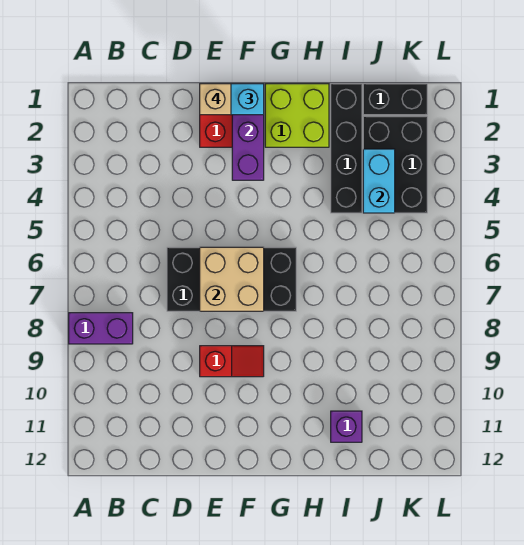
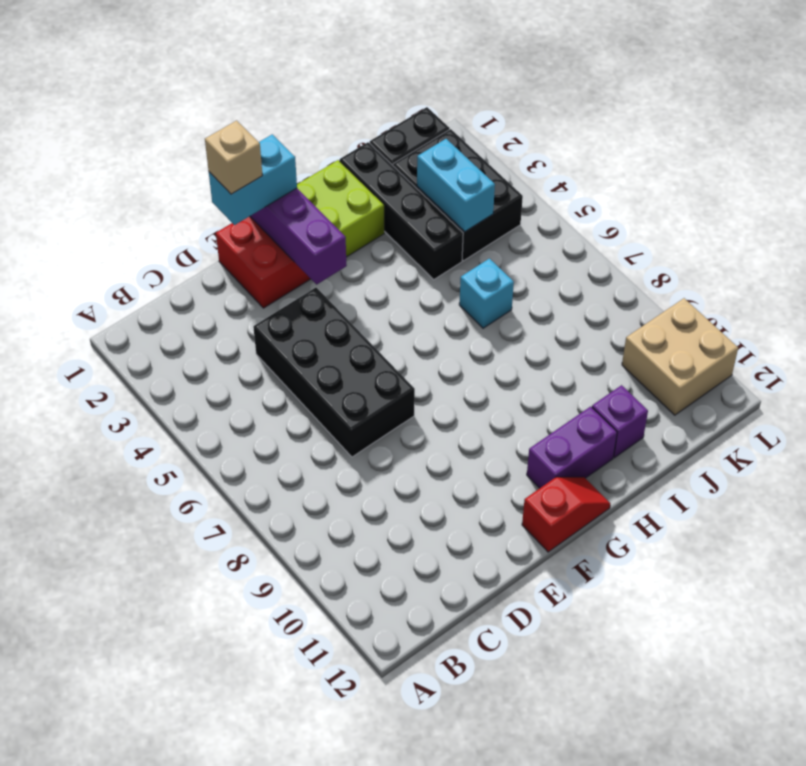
purple brick A8:B8 level 1 -> purple brick G11:H11 level 1
black brick D6:G7 level 1 -> black brick D4:E7 level 1
tan brick E6:F7 level 2 -> tan brick K10:L11 level 1
red slope E9:F9 level 1 top E -> red slope F12:G12 level 1 top F
none -> cyan brick I6 level 1

